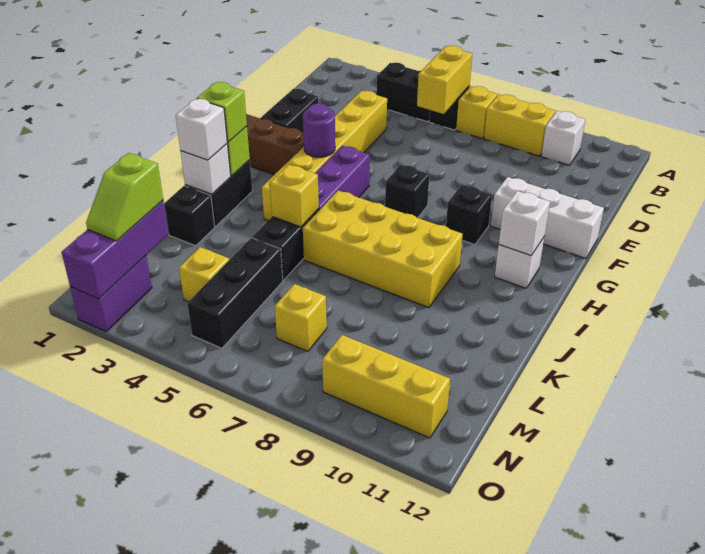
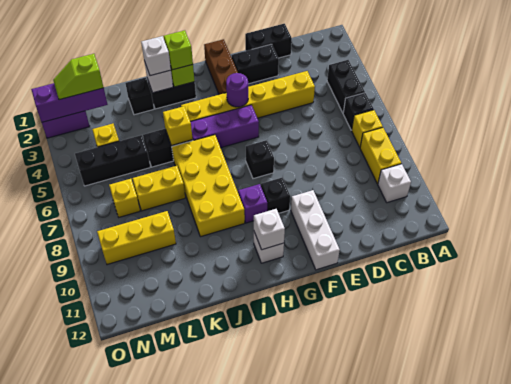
yellow brick B6:C6 level 2 -> yellow brick K7:L7 level 1
none -> black brick D1:E1 level 1
none -> purple brick H9 level 1
yellow brick N9:N11 level 1 -> yellow brick L9:N9 level 1

